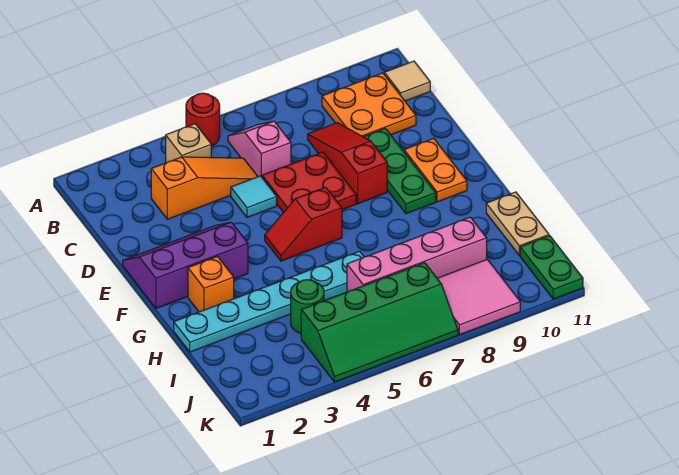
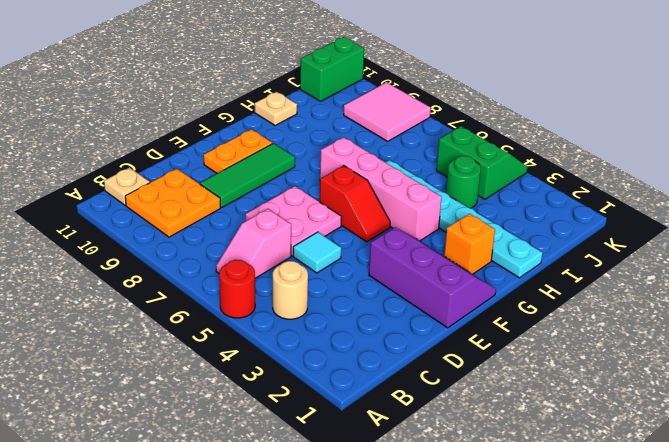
tan brick B4 level 1 -> tan round brick B4 level 1
tan tile B11 level 1 -> tan plate B11 level 1
orange slope C3:C5 level 1 top 3 -> none
red slope C8:E8 level 1 top E -> none
red plate D6:E7 level 1 -> pink plate D6:E7 level 1
green plate D9:F9 level 1 -> green tile D9:F9 level 1
purple slope E1:F3 level 1 top F -> purple slope E1:F3 level 1 top E
tan plate H11:I11 level 1 -> tan plate H11 level 1
pink brick I6:I9 level 1 -> pink brick G4:G7 level 1
green slope J4:K7 level 1 top J -> green slope J4:K5 level 1 top J
green plate J11:K11 level 1 -> green brick J11:K11 level 1

